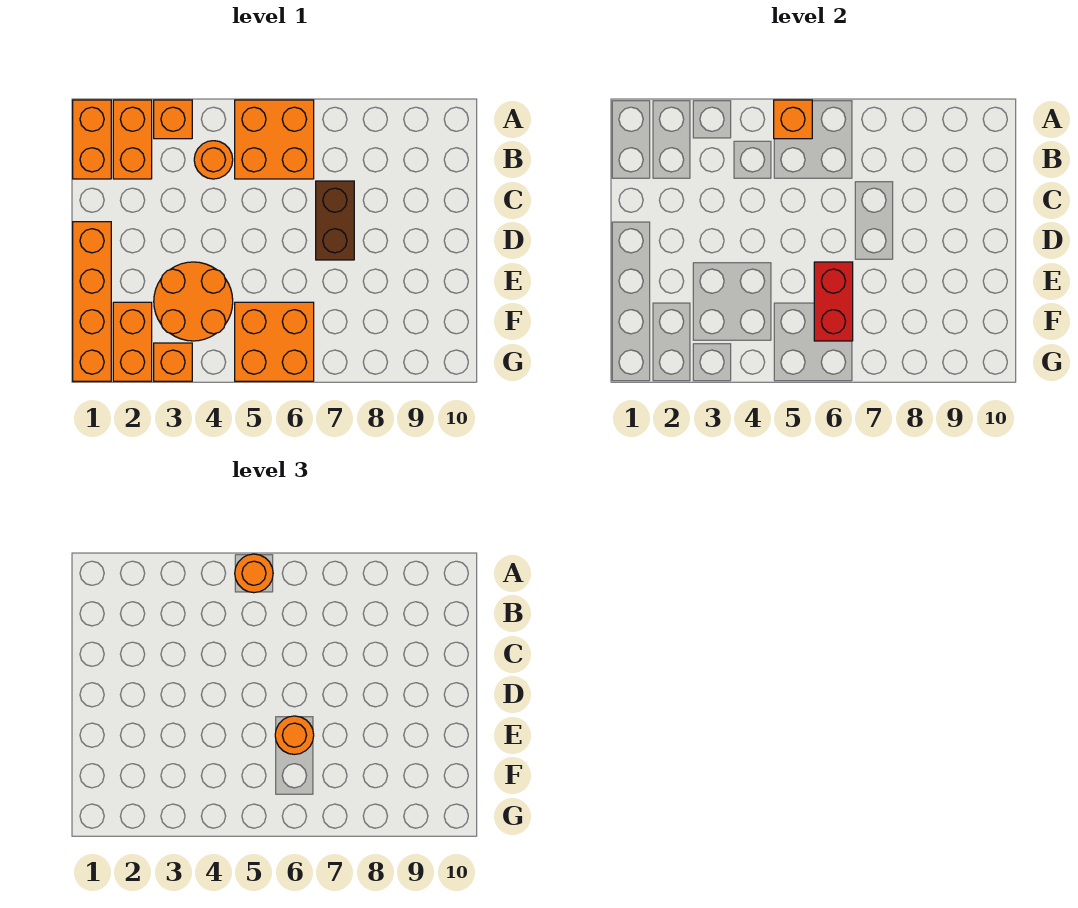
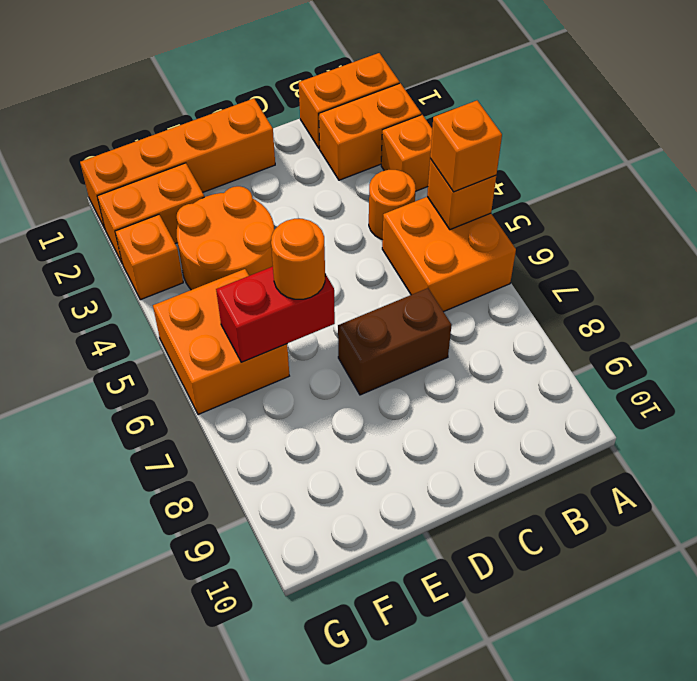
orange round brick A5 level 3 -> orange brick A5 level 3

